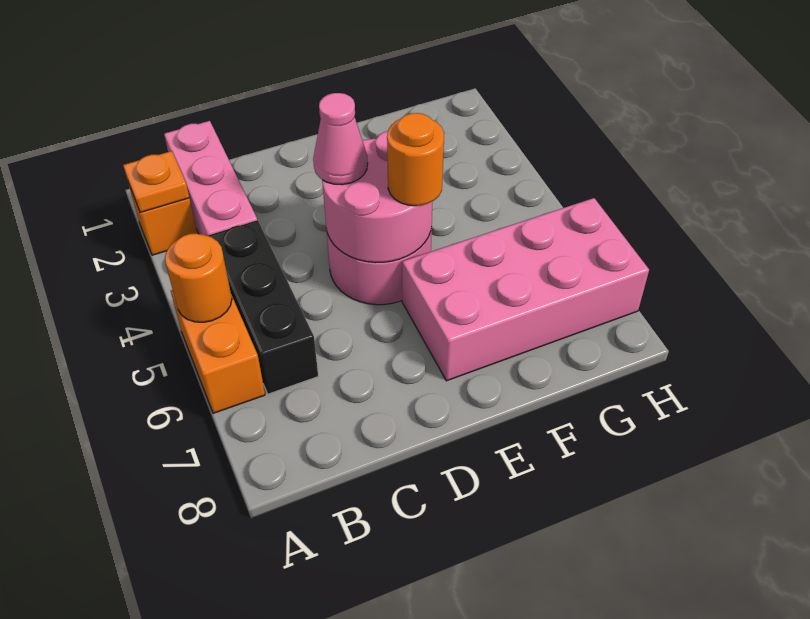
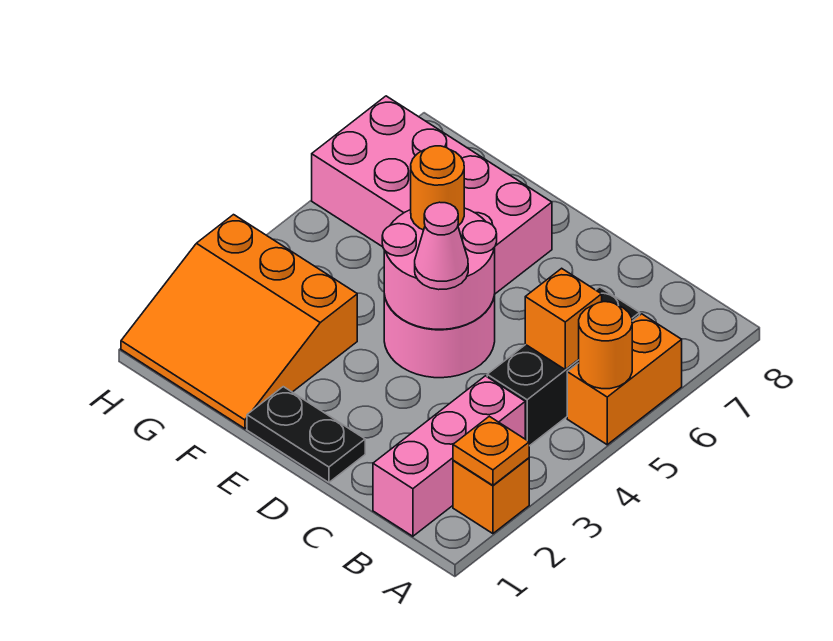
none -> orange brick B5 level 2
none -> black plate D1:E1 level 1
none -> orange slope F1:H3 level 1 top 3

